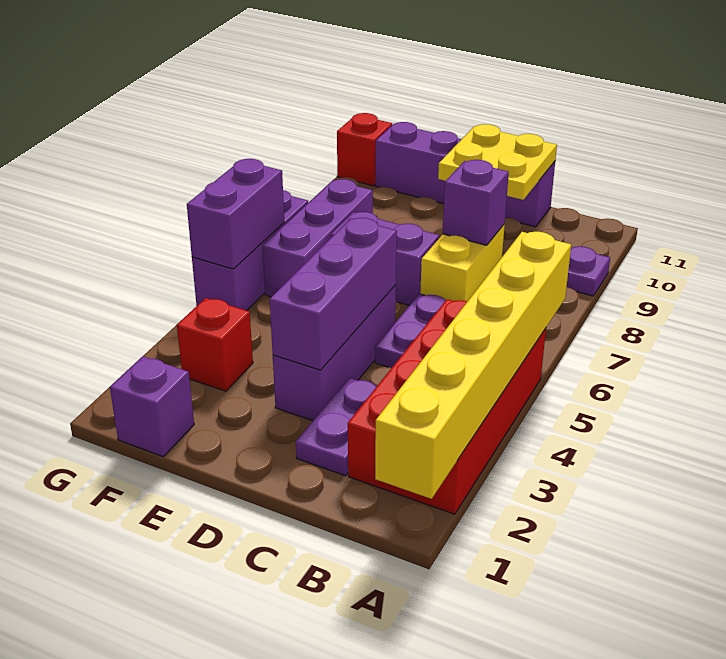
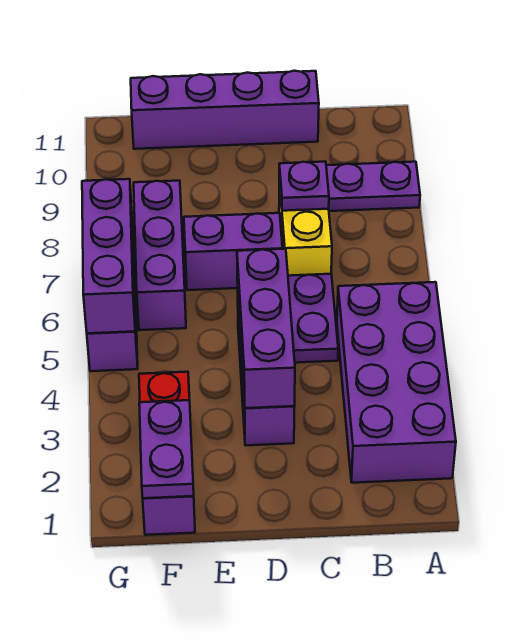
yellow brick A1:A6 level 2 -> none
red brick A2:B5 level 1 -> purple brick A2:B5 level 1
purple plate C2:C3 level 1 -> purple plate F1:F2 level 2
purple brick C8 level 2 -> purple plate C8 level 2
yellow plate C10:D11 level 2 -> none
purple brick G5:G6 level 2 -> purple brick G5:G7 level 2
red brick G11 level 1 -> none

